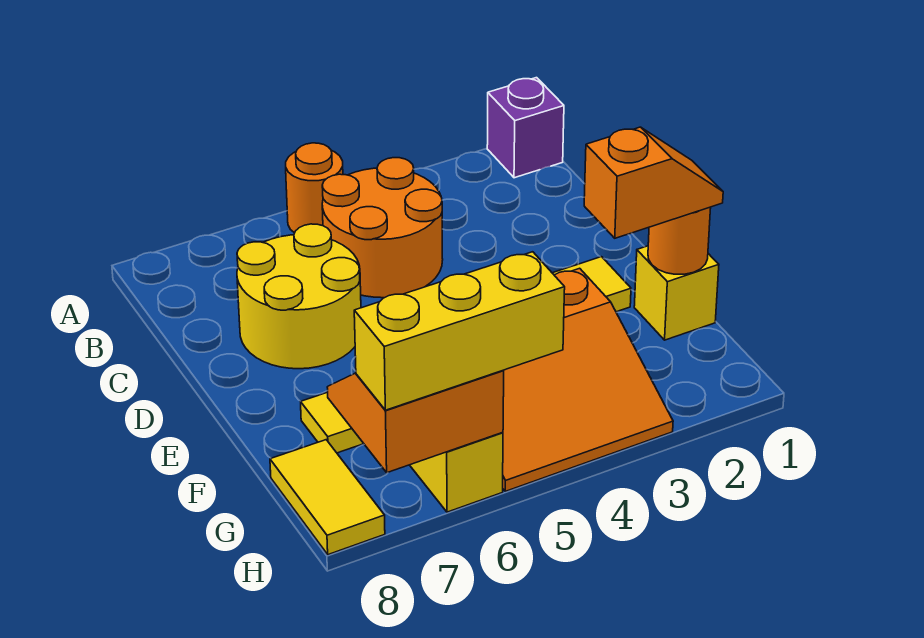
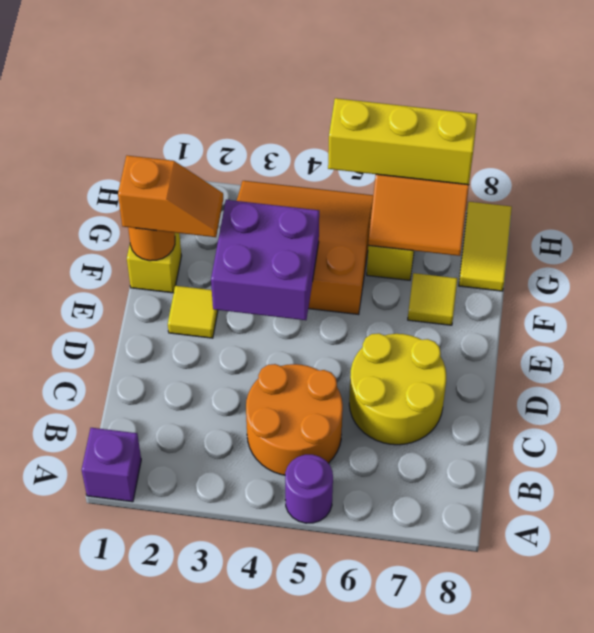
orange round brick A5 level 1 -> purple round brick A5 level 1
none -> purple brick E3:F4 level 2
orange slope F1:F2 level 3 top 2 -> orange slope F1:F2 level 3 top 1

